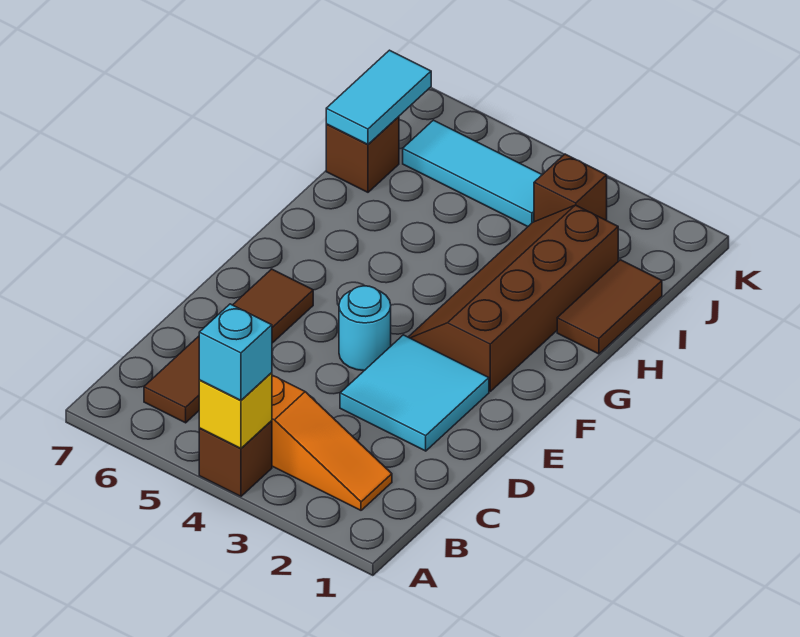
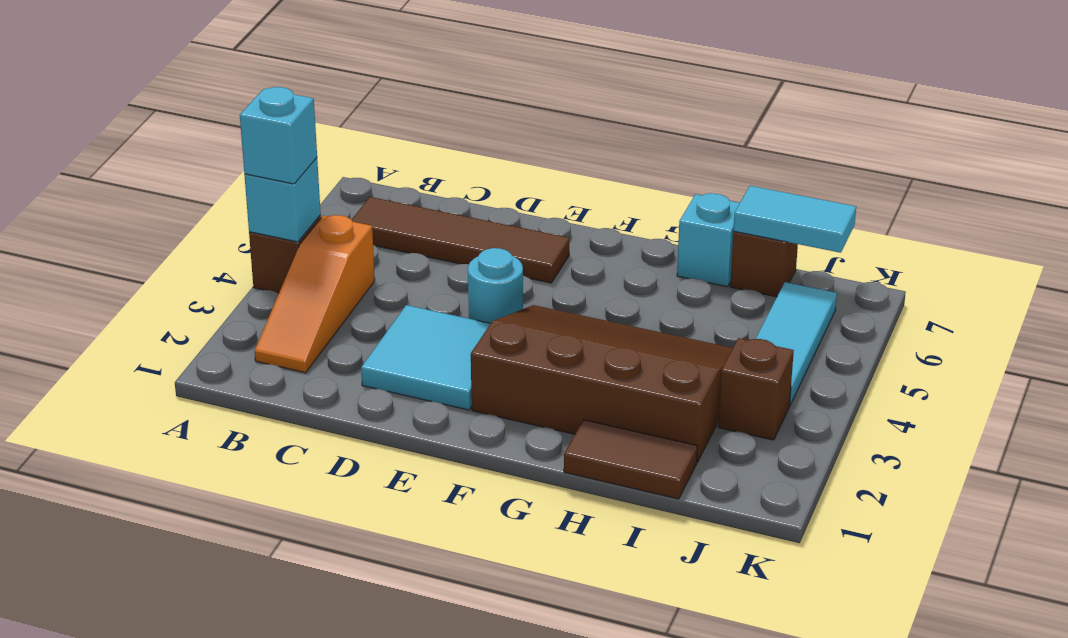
yellow brick A4 level 2 -> cyan brick A4 level 2
brown slope F2:I3 level 1 top 2 -> brown slope F2:I4 level 1 top 2
none -> cyan brick H7 level 1

